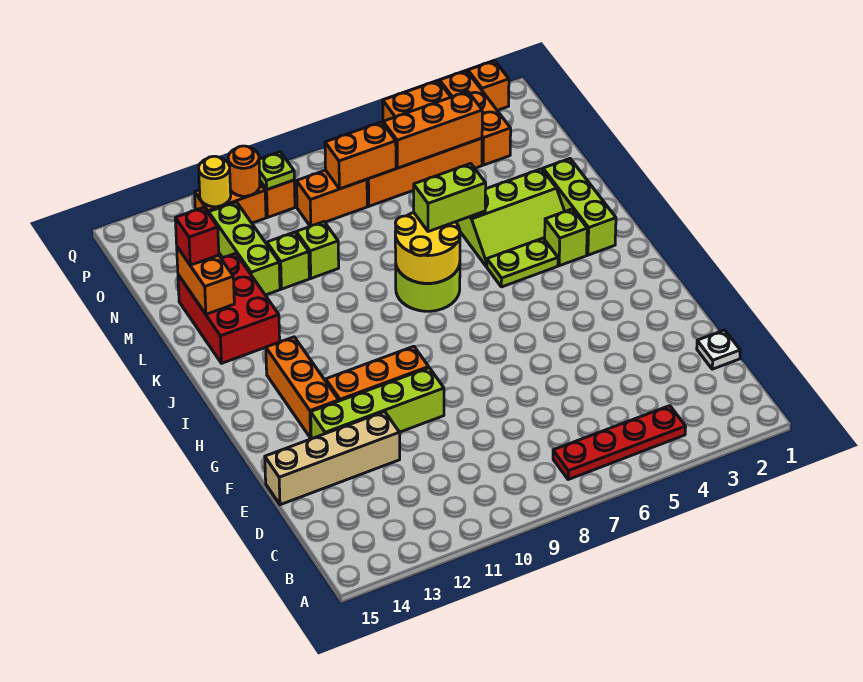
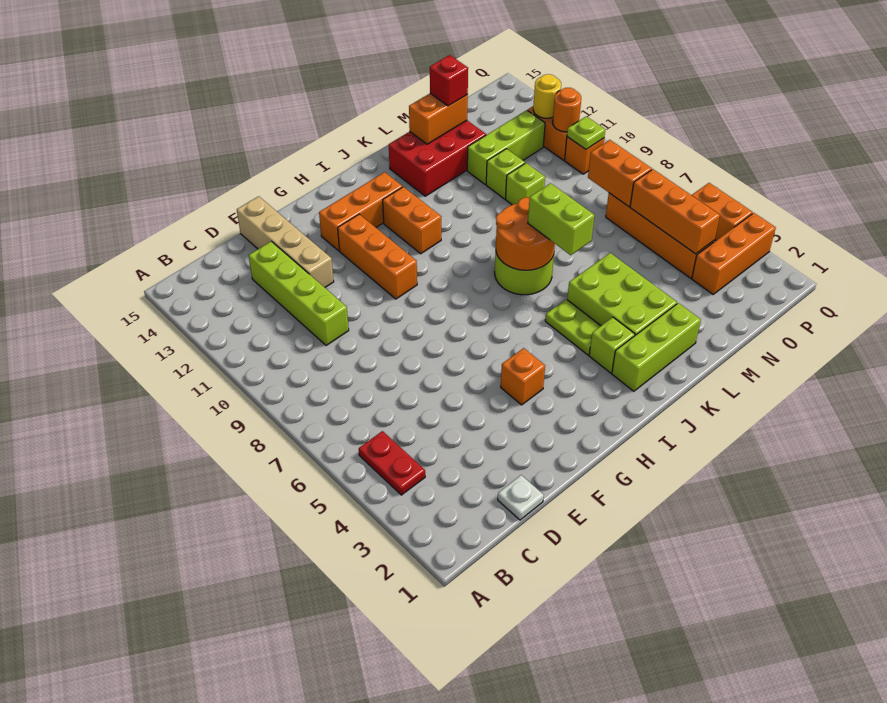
red plate B4:B7 level 1 -> red plate B4:B5 level 1
lime brick F10:F13 level 1 -> lime brick D10:D13 level 1
yellow round brick J7:K8 level 2 -> orange round brick J7:K8 level 2
lime slope K3:L5 level 1 top L -> lime brick K3:L5 level 1
orange brick O8:O9 level 1 -> orange brick I11:I12 level 1
orange brick Q2 level 1 -> orange brick G4 level 1

